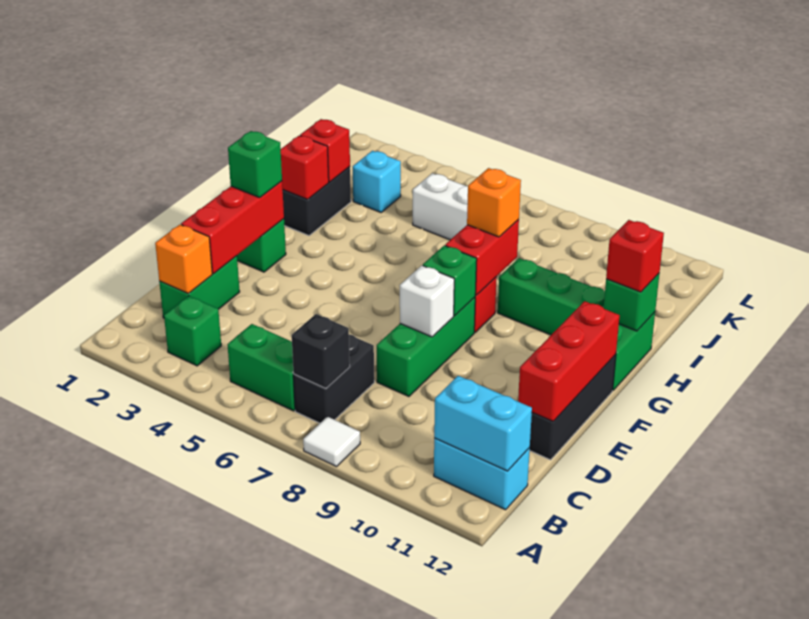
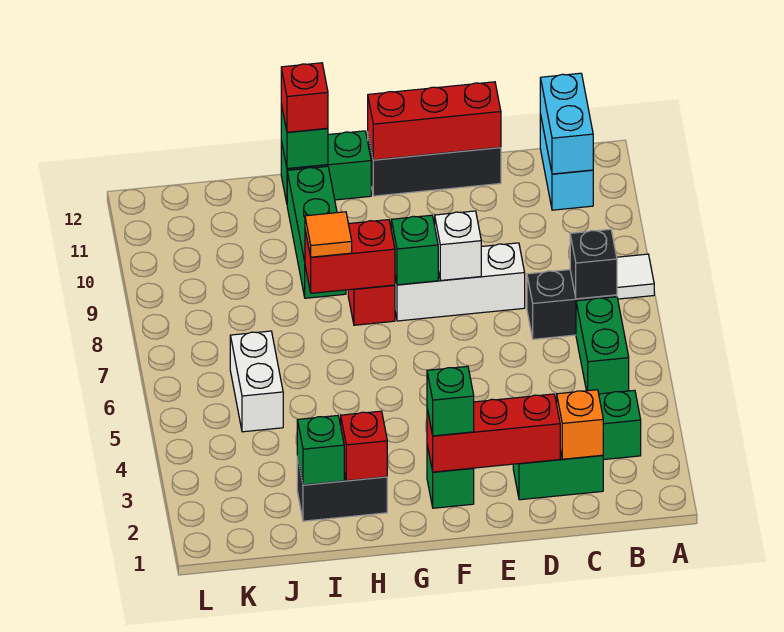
green brick D8:F8 level 1 -> white brick D8:F8 level 1
orange brick H8 level 3 -> orange tile H8 level 3
red brick I2 level 2 -> green brick I2 level 2
cyan brick J3 level 1 -> none

